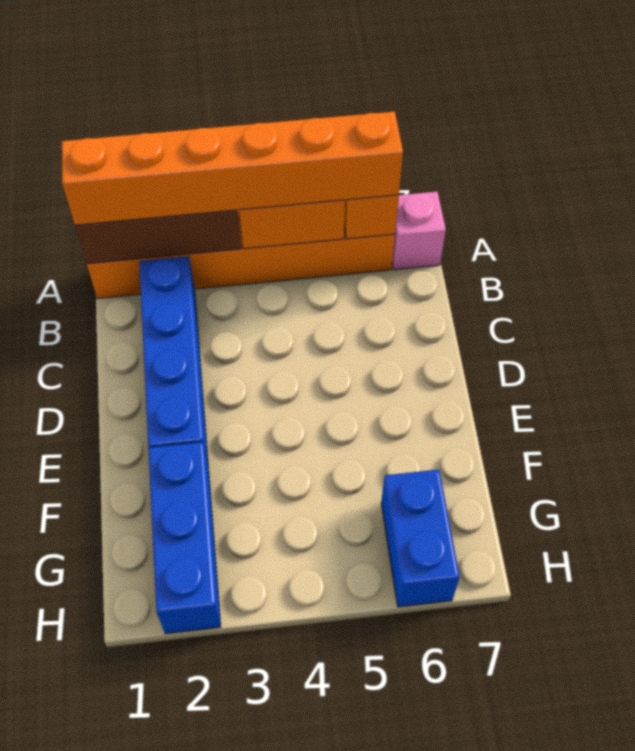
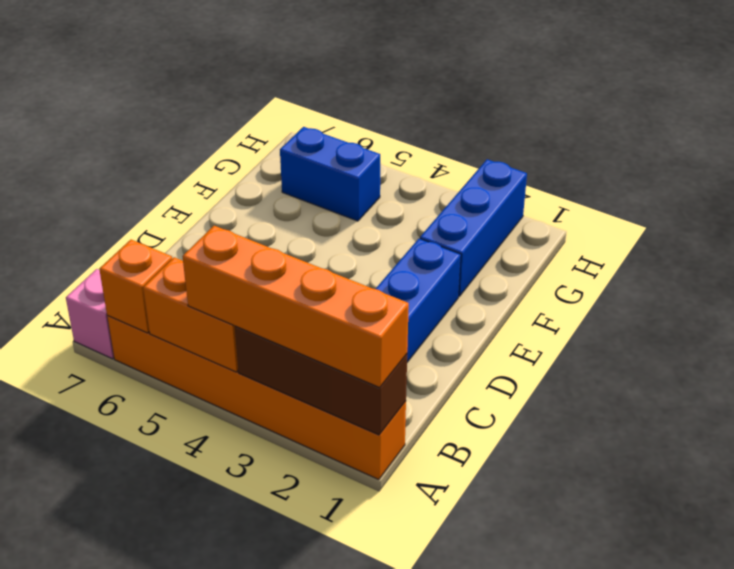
orange brick A1:A6 level 3 -> orange brick A1:A4 level 3
blue brick G6:H6 level 1 -> blue brick G5:G6 level 1

